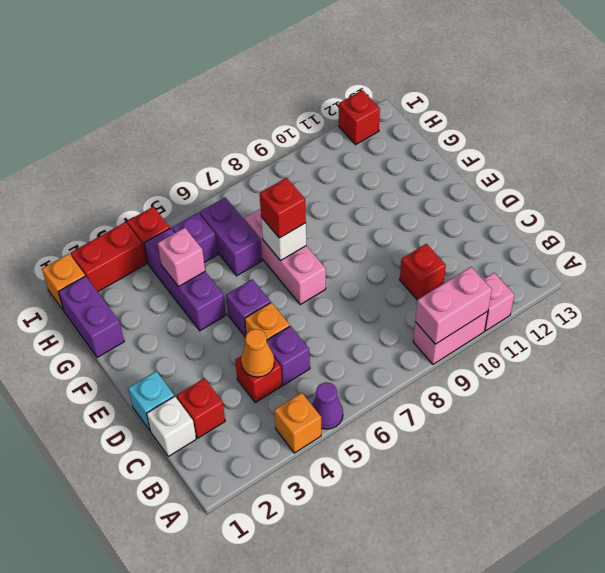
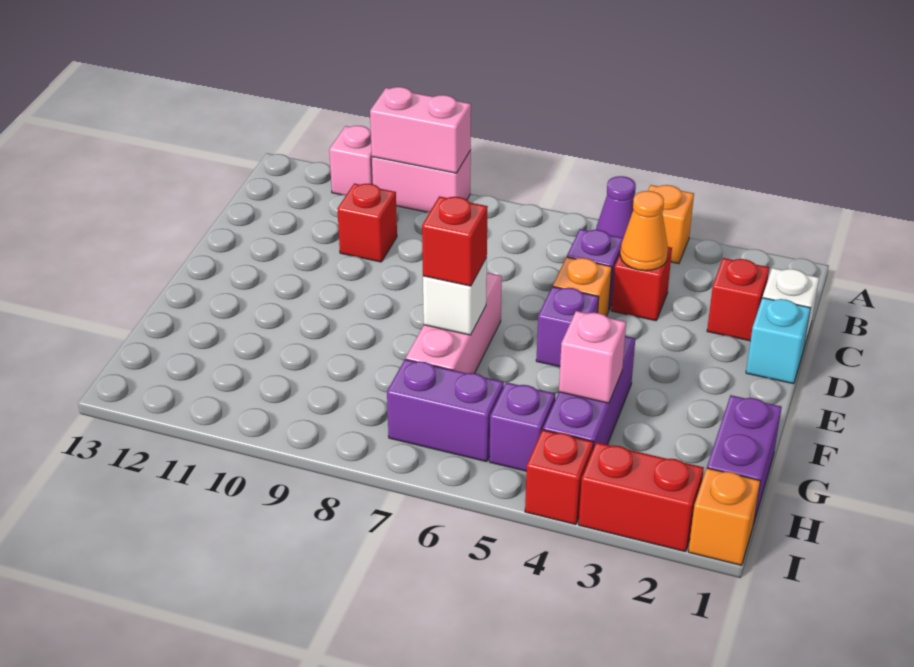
purple brick G6:H6 level 1 -> purple brick H6:H7 level 1
red brick I12 level 1 -> none

